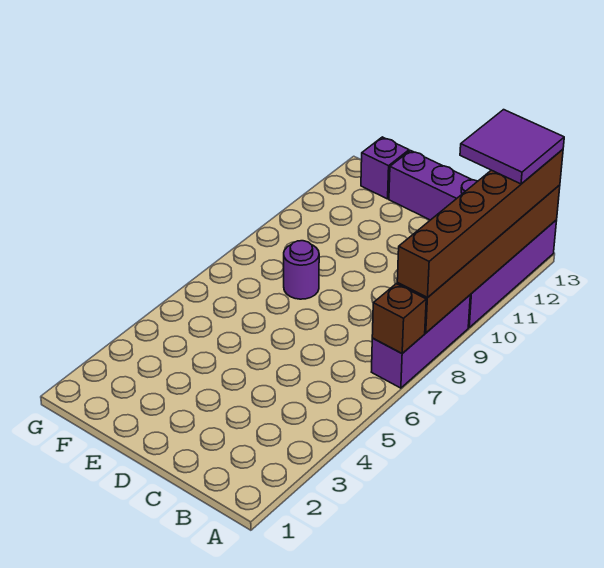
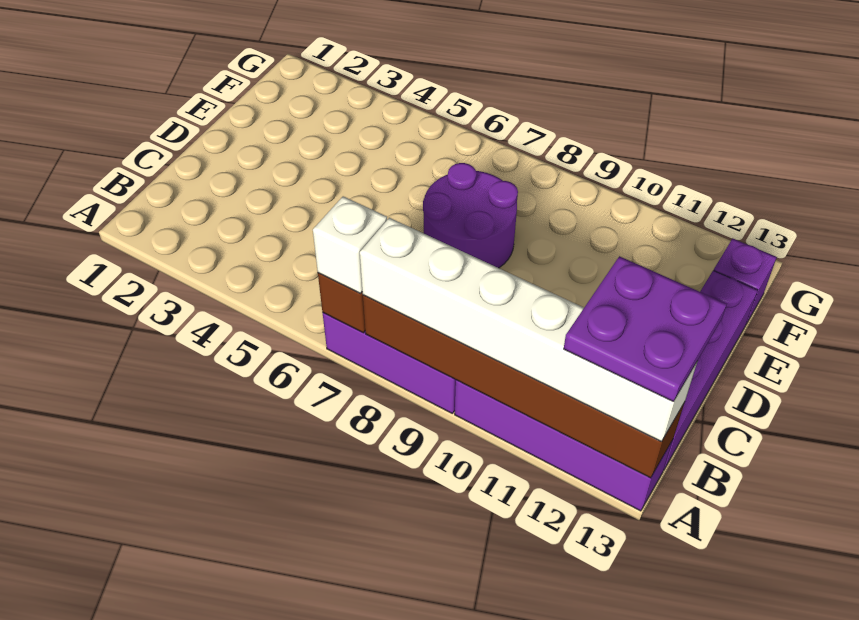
none -> white brick A7 level 3
brown brick A8:A13 level 3 -> white brick A8:A13 level 3
purple tile A12:B13 level 4 -> purple plate A12:B13 level 4
purple round brick E8 level 1 -> purple round brick D7:E8 level 1

